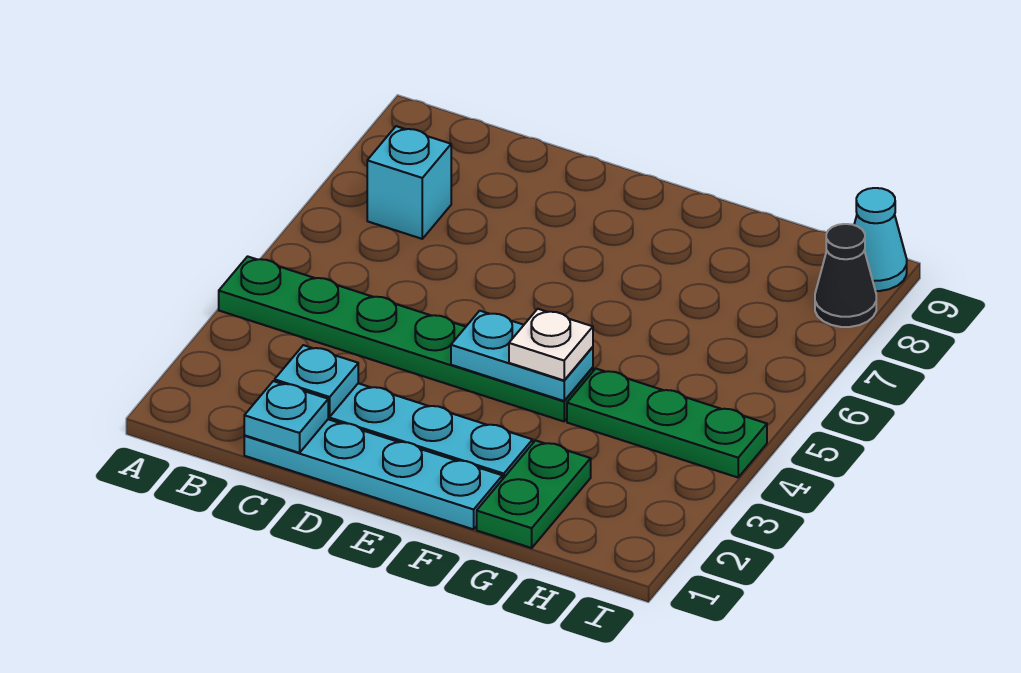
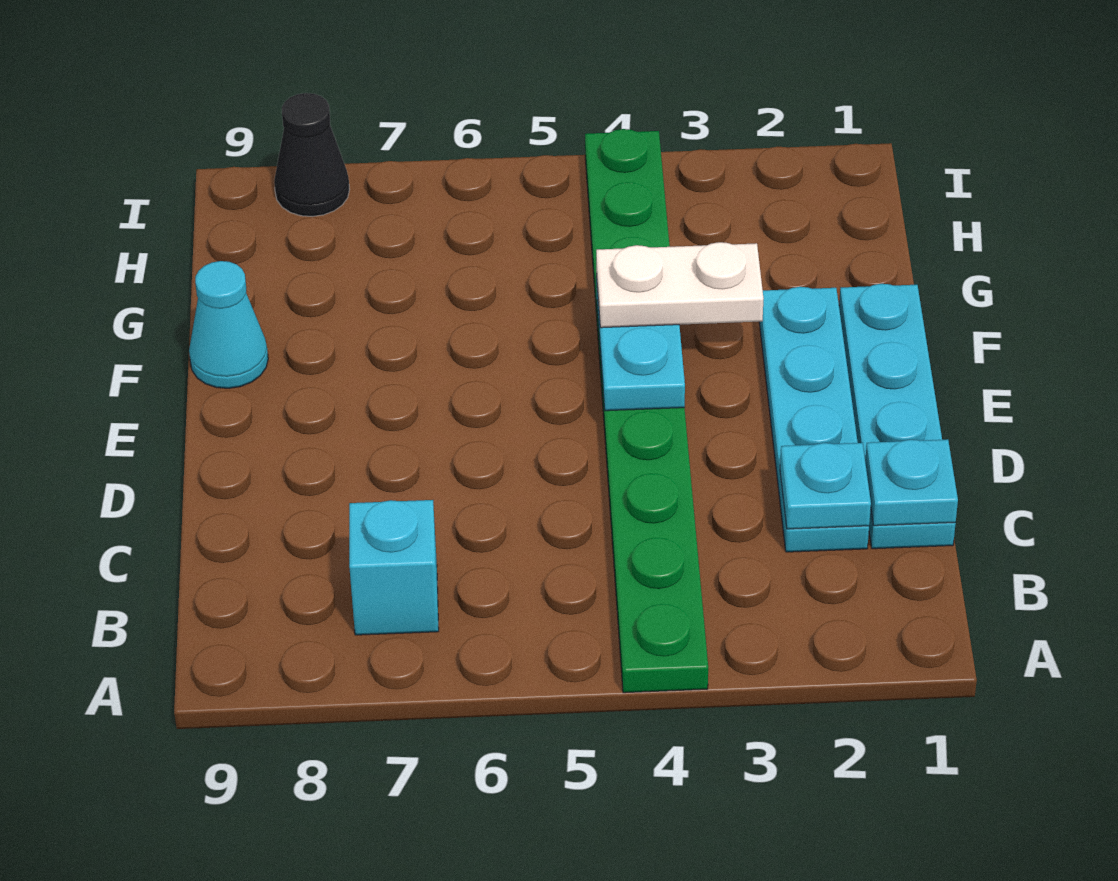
white plate F4 level 3 -> white plate F3:F4 level 3
green plate G1:G2 level 1 -> none
cyan cone I9 level 1 -> cyan cone F9 level 1

